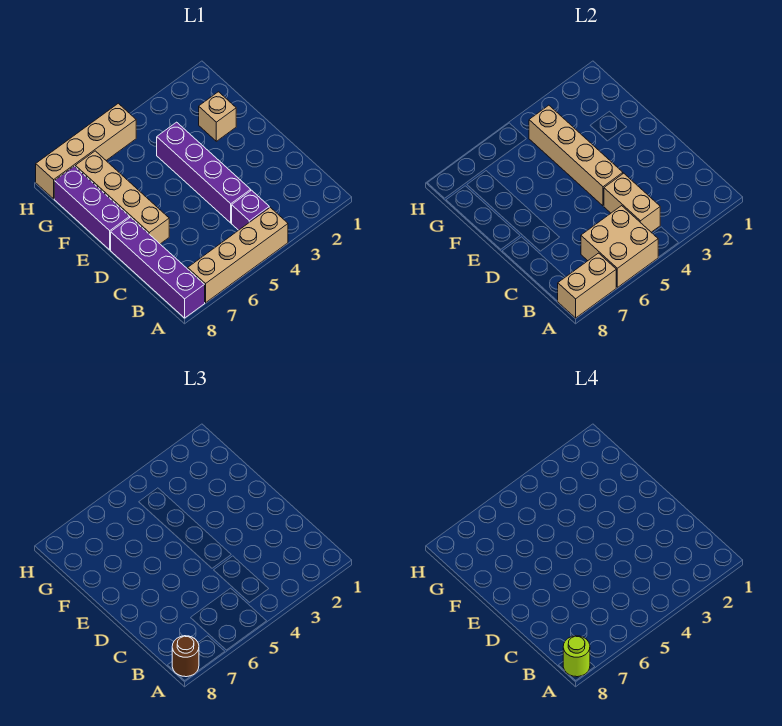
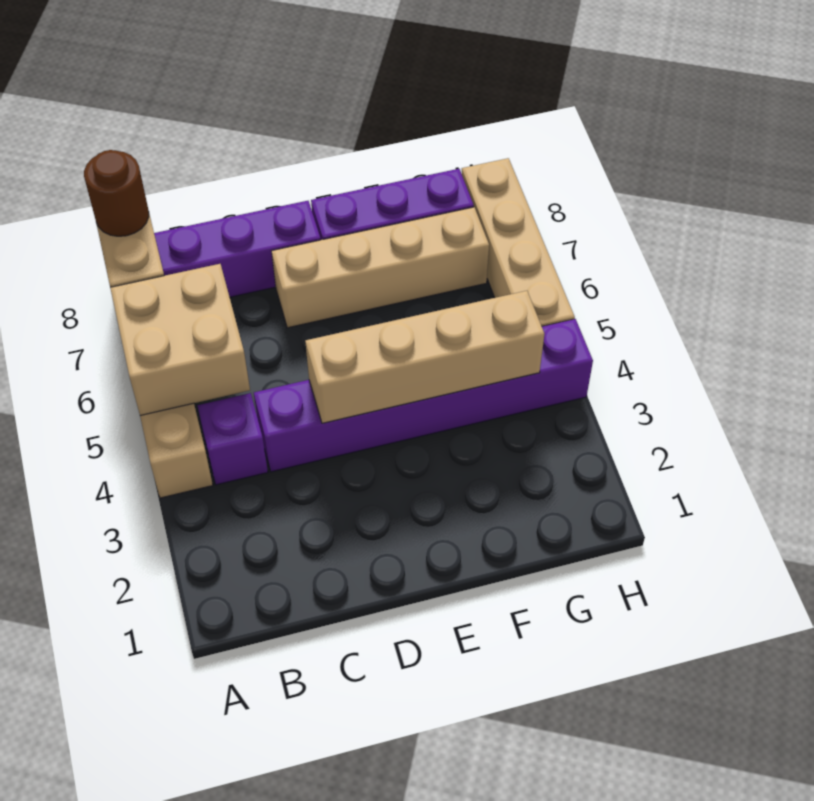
lime round brick A8 level 4 -> none
tan brick B4:C4 level 2 -> none
purple brick C4:F4 level 1 -> purple brick C4:H4 level 1
tan brick F2 level 1 -> none

